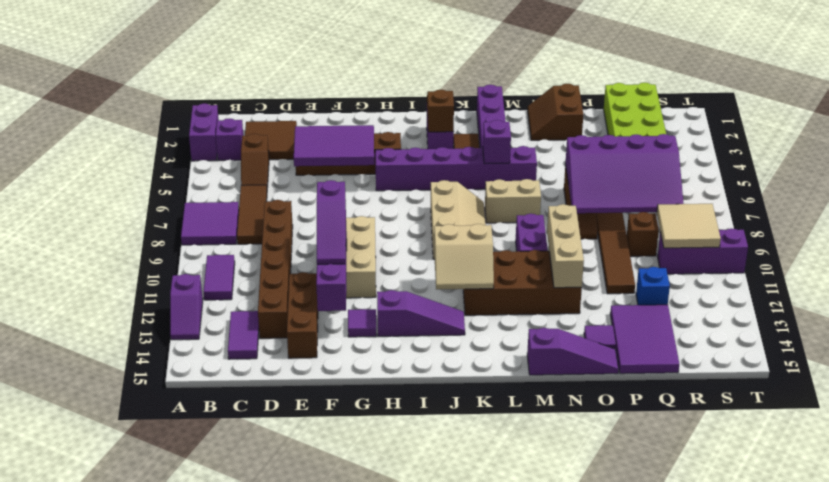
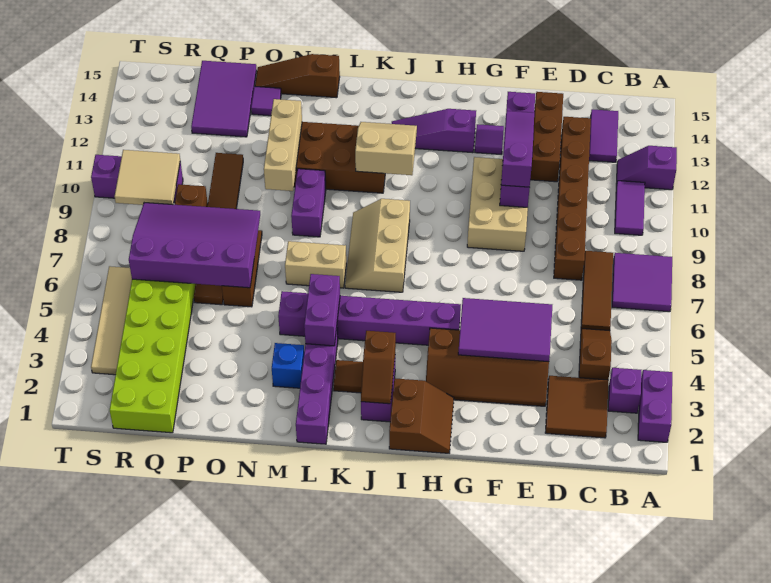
purple slope A12:A13 level 1 top 12 -> purple slope A12:B12 level 1 top A
purple brick L5 level 2 -> purple brick L4:L5 level 2
purple slope M15:O15 level 1 top M -> brown slope M15:O15 level 1 top M
brown slope N1:O2 level 1 top O -> brown slope H1:I2 level 1 top I
blue brick Q12 level 1 -> blue brick M3 level 1
none -> tan tile S3:S6 level 1

